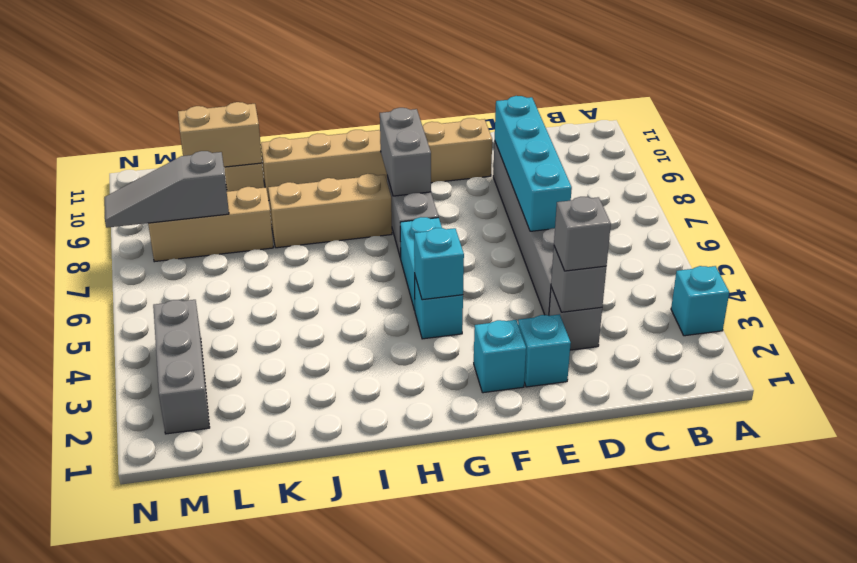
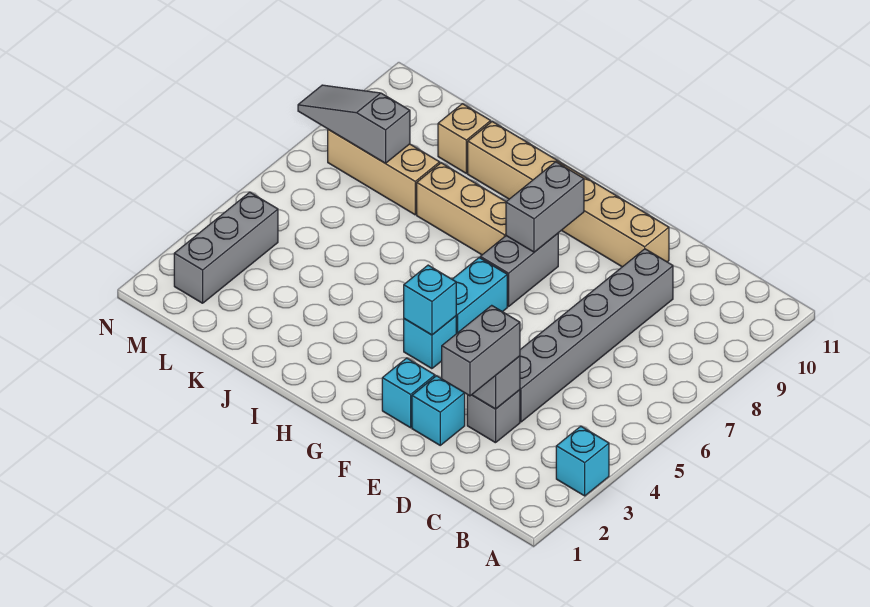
grey brick D3 level 3 -> grey brick D2:D3 level 3
cyan brick D6:D9 level 2 -> none
tan brick K10:L10 level 2 -> none

